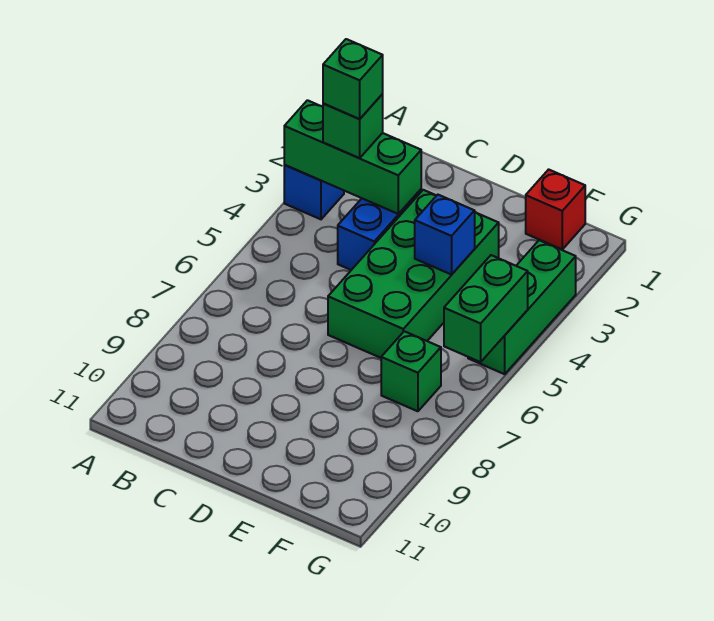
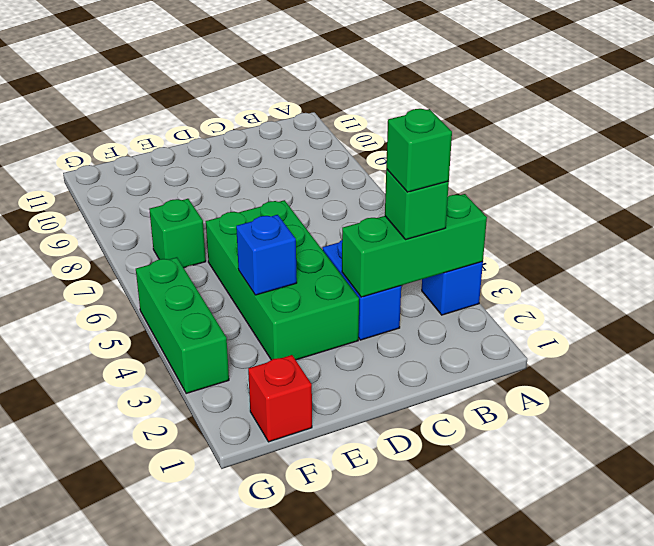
green brick G5:G6 level 2 -> none

